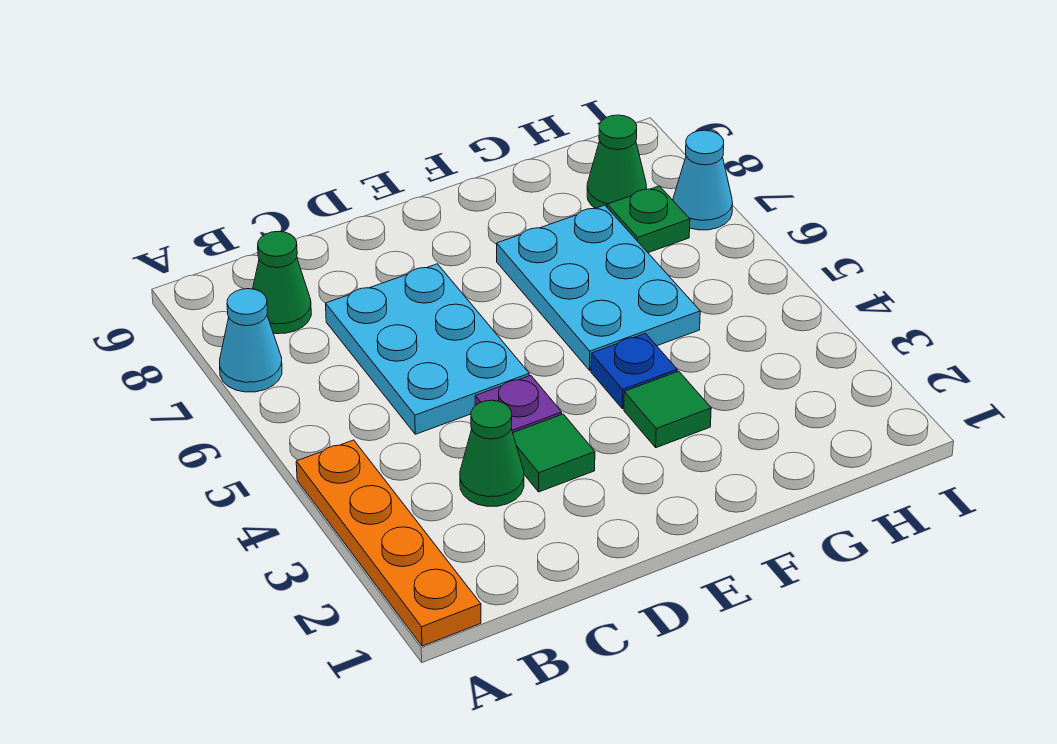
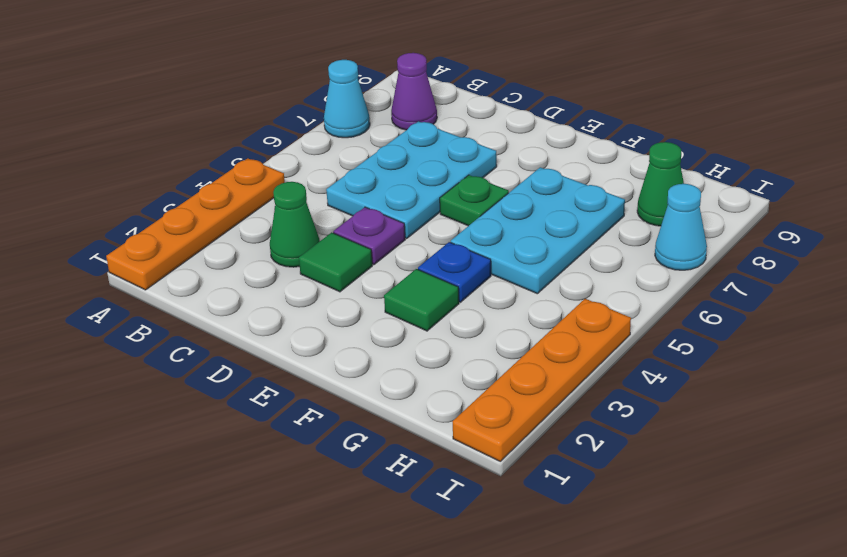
green cone B8 level 1 -> purple cone B8 level 1
green plate H7 level 1 -> green plate E6 level 1
none -> orange plate I1:I4 level 1

